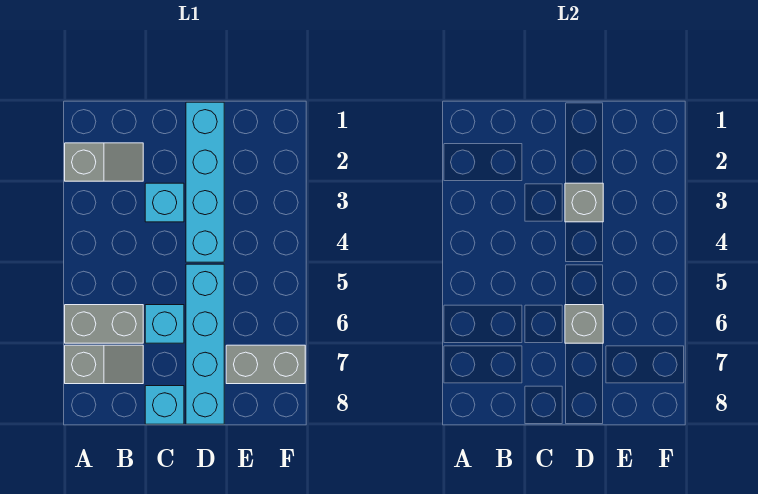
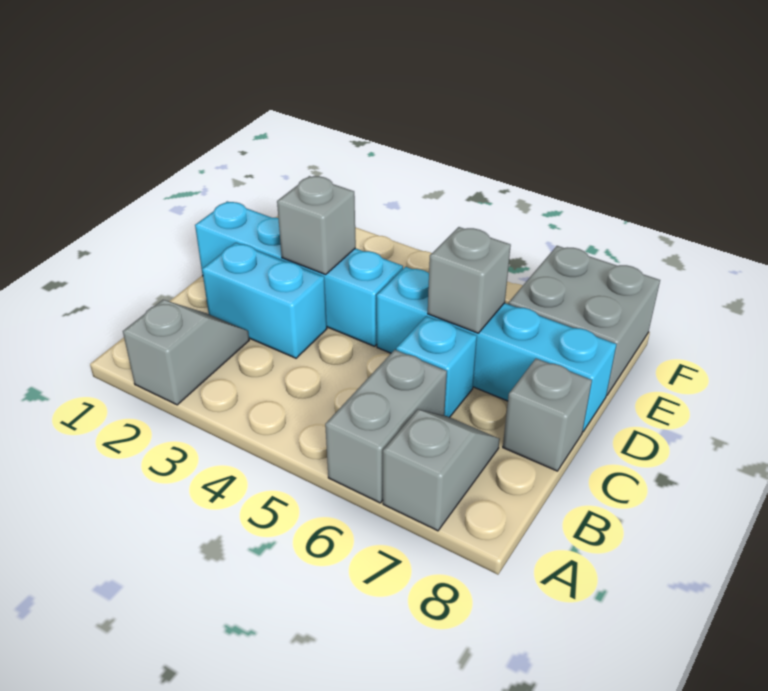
cyan brick C3 level 1 -> cyan brick C2:C3 level 1
cyan brick C8 level 1 -> grey brick C8 level 1
grey brick E7:F7 level 1 -> grey brick E7:F8 level 1

